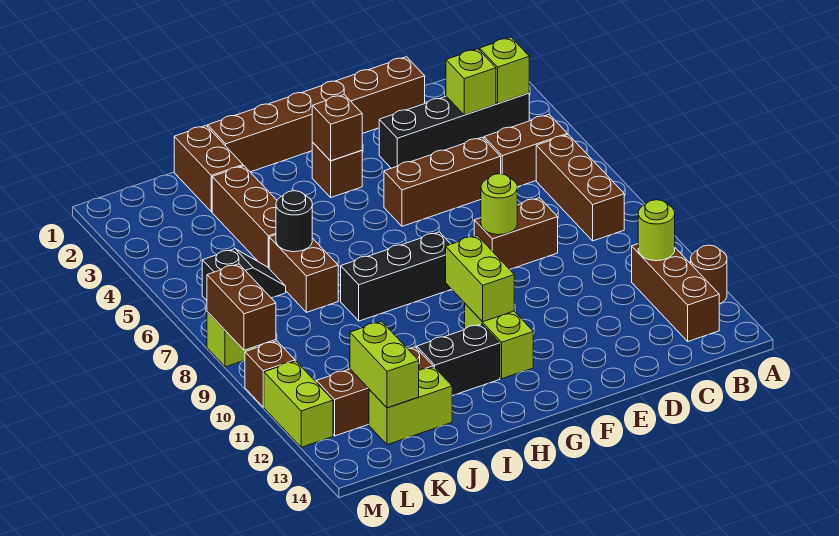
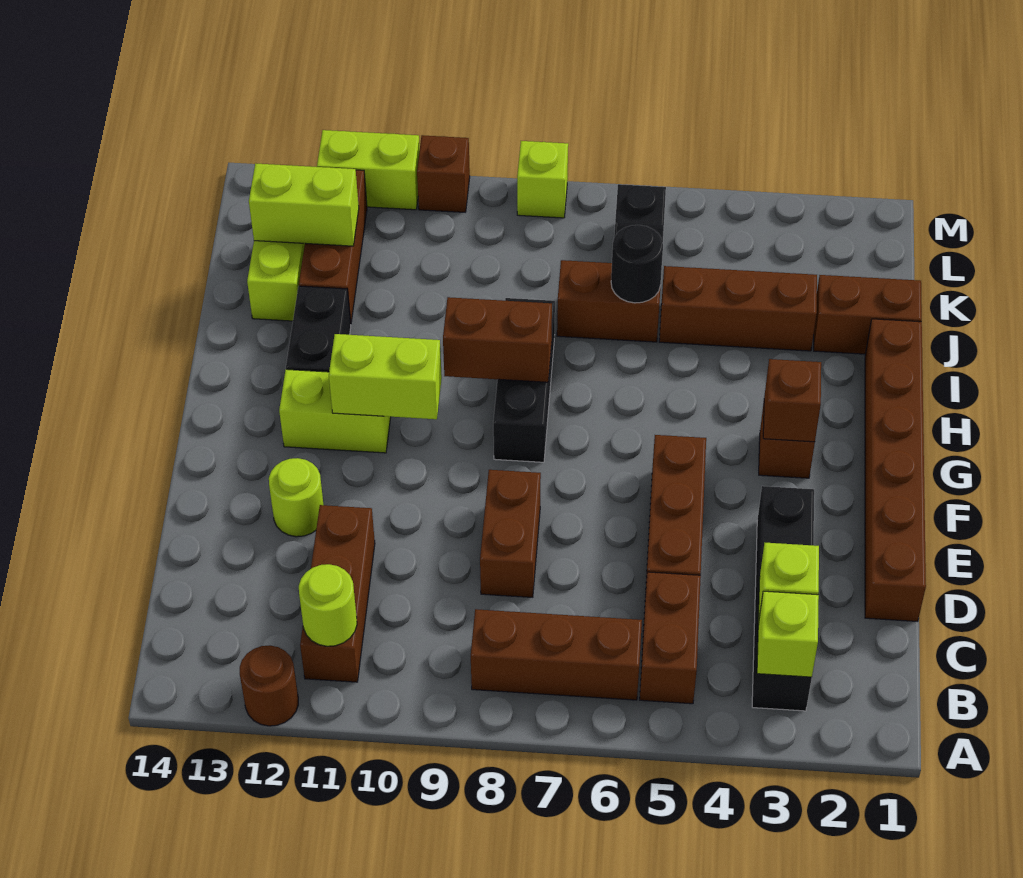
brown brick B11:B13 level 1 -> brown brick B11:D11 level 1
lime round brick E8 level 2 -> lime round brick E12 level 1
brown brick M8:M9 level 2 -> brown brick H8:H9 level 2

